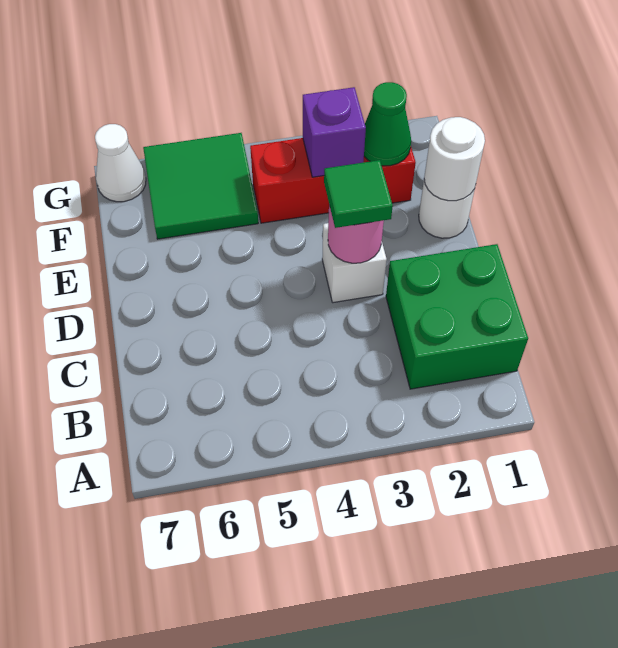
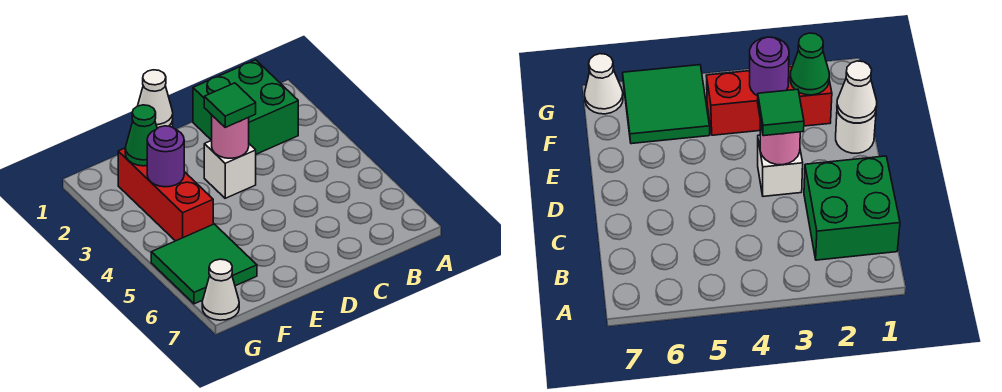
white round brick E1 level 2 -> white cone E1 level 2
purple brick F3 level 2 -> purple round brick F3 level 2

